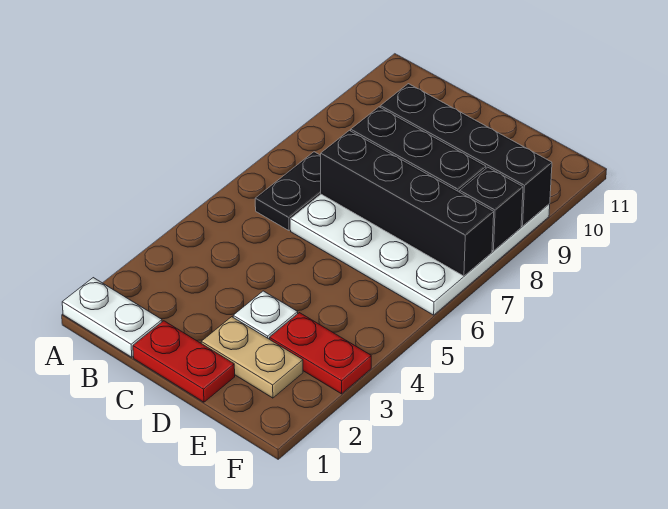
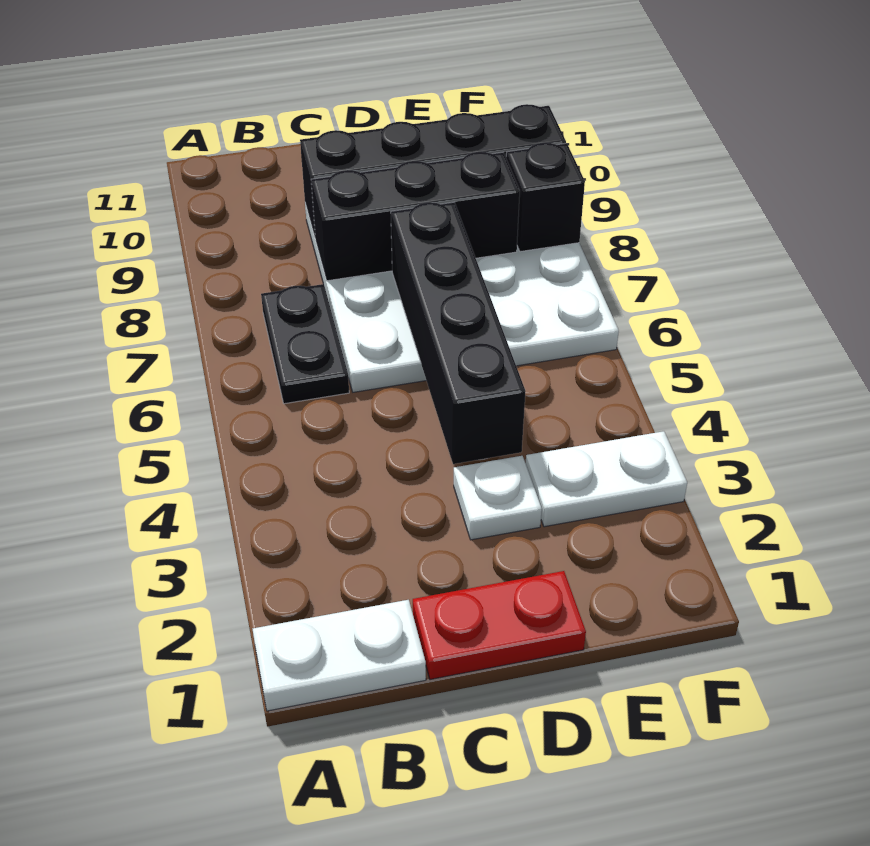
black brick C7:F7 level 2 -> black brick D4:D7 level 2
tan plate D2:E2 level 1 -> none
red plate E3:F3 level 1 -> white plate E3:F3 level 1

